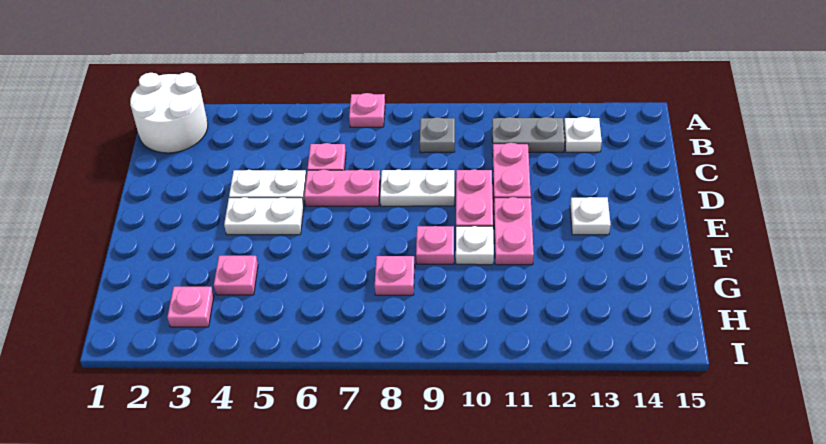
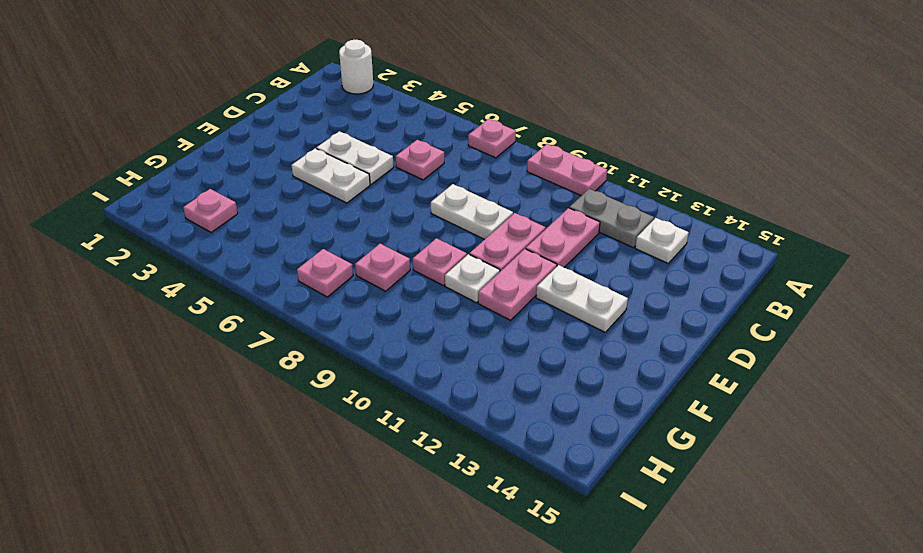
white round brick A1:B2 level 1 -> white round brick A2 level 1
grey plate B9 level 1 -> none
pink plate D6:D7 level 1 -> pink plate A9:A10 level 1
white plate E13 level 1 -> white plate E12:E13 level 1
pink plate G4 level 1 -> pink plate H7 level 1

